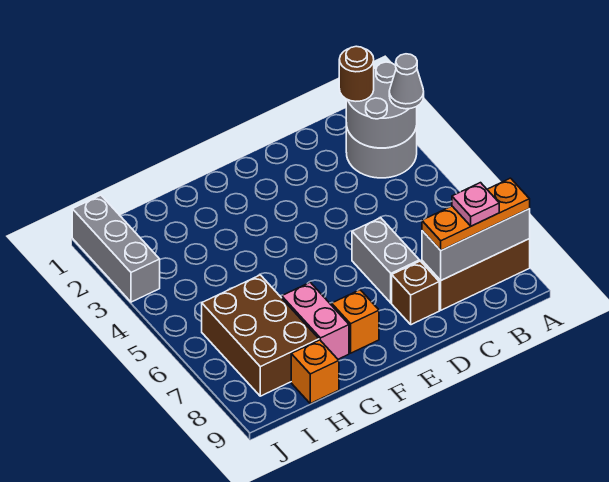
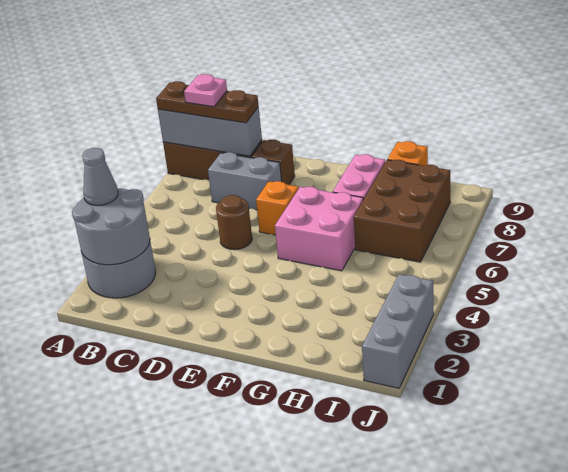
orange plate A8:C8 level 3 -> brown plate A8:C8 level 3
brown round brick B2 level 3 -> brown round brick D5 level 1
grey brick D6:D7 level 1 -> grey brick C7:D7 level 1
none -> pink brick F5:G6 level 1
orange brick F8 level 1 -> orange brick E6 level 1

